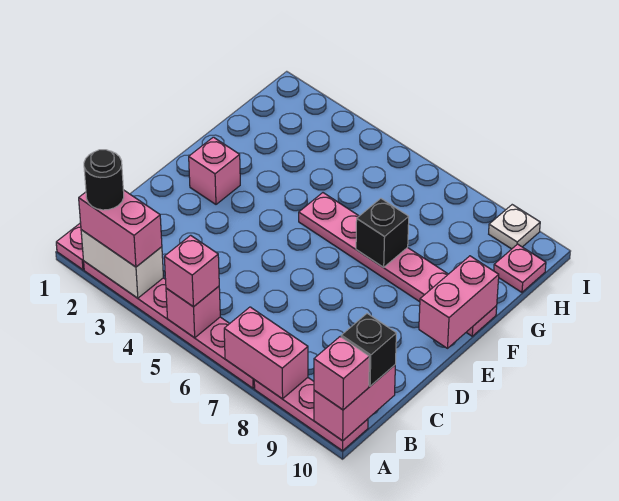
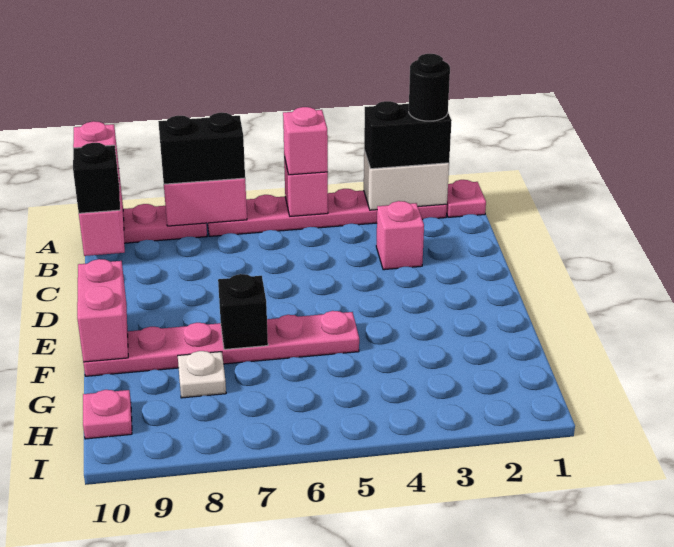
pink brick A2:A3 level 3 -> black brick A2:A3 level 3
none -> black brick A7:A8 level 3
pink brick E2 level 1 -> pink brick C3 level 1
white plate I9 level 1 -> white plate G8 level 1

